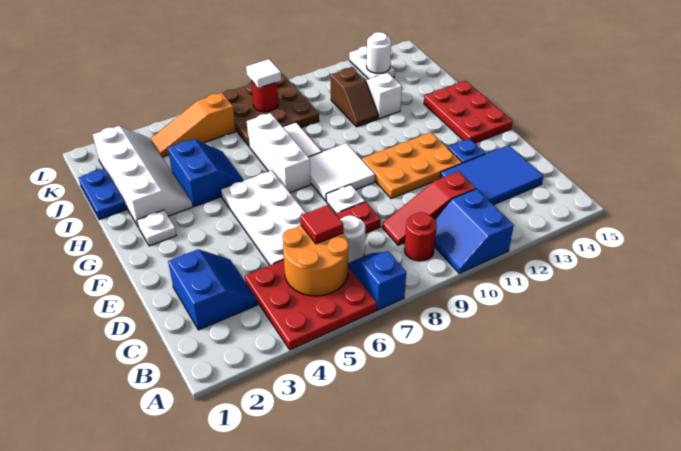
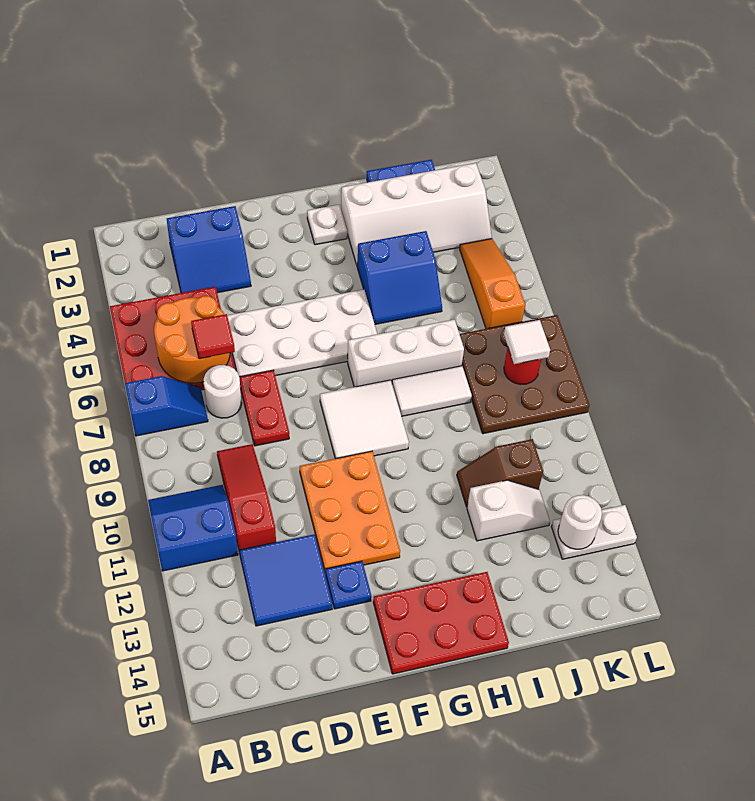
red round brick B9 level 1 -> none
blue tile C12:D14 level 1 -> blue tile C12:D13 level 1
white plate E8 level 1 -> none

